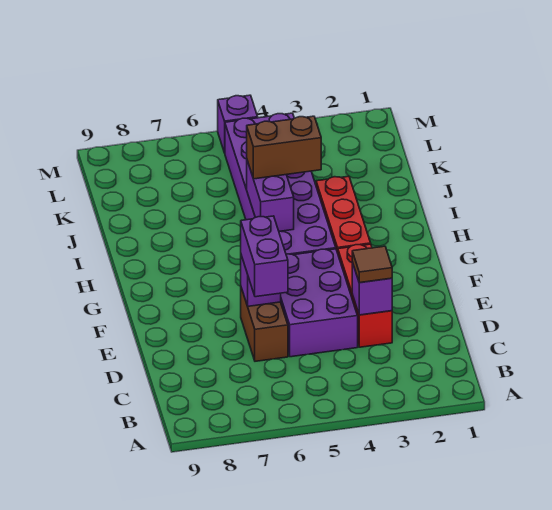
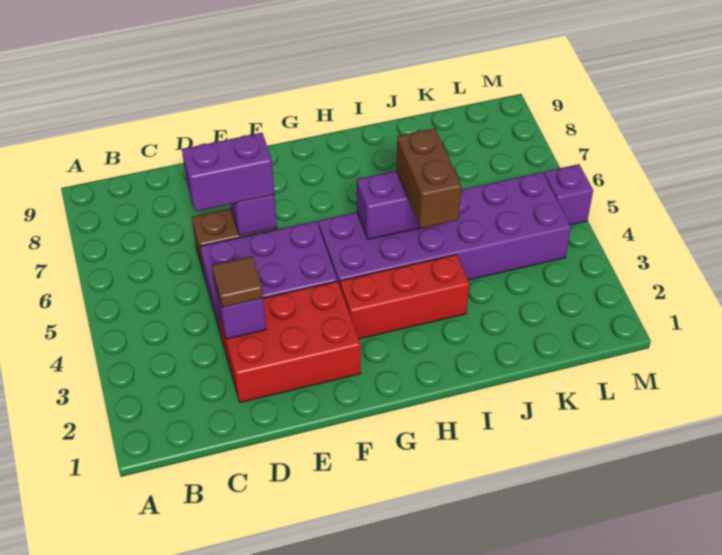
red brick D3:F3 level 1 -> red brick D2:F3 level 1

